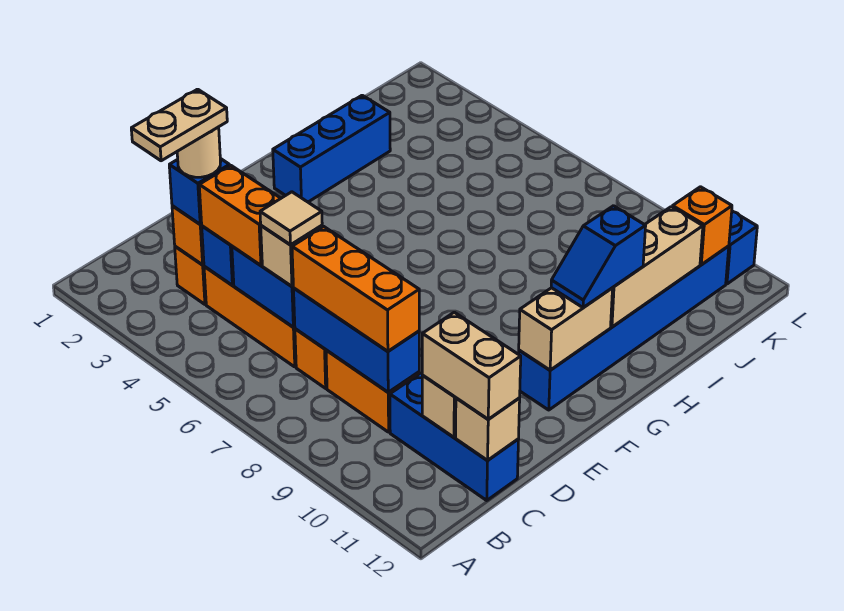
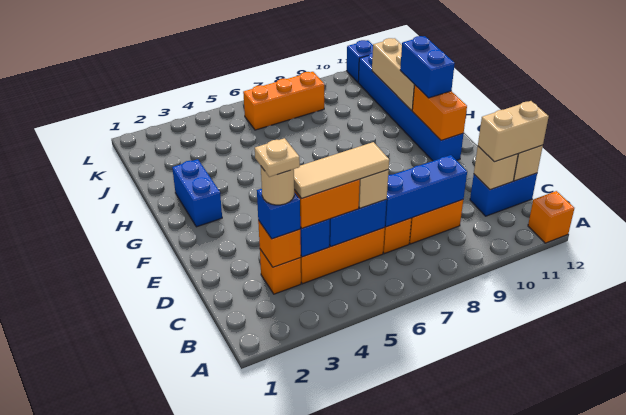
tan plate B3:C3 level 5 -> tan plate C3 level 5
tan tile C6 level 4 -> tan tile C4:C6 level 4
orange brick C7:C9 level 3 -> orange brick K6:K8 level 1
blue brick C10:C12 level 1 -> blue brick C11:C12 level 1
tan brick F11:G11 level 2 -> orange brick F11:G11 level 2
blue brick G2:I2 level 1 -> blue brick G2:H2 level 1
blue slope G11:H11 level 3 top H -> blue brick G11:H11 level 3
orange brick K11 level 2 -> orange brick A12 level 1

